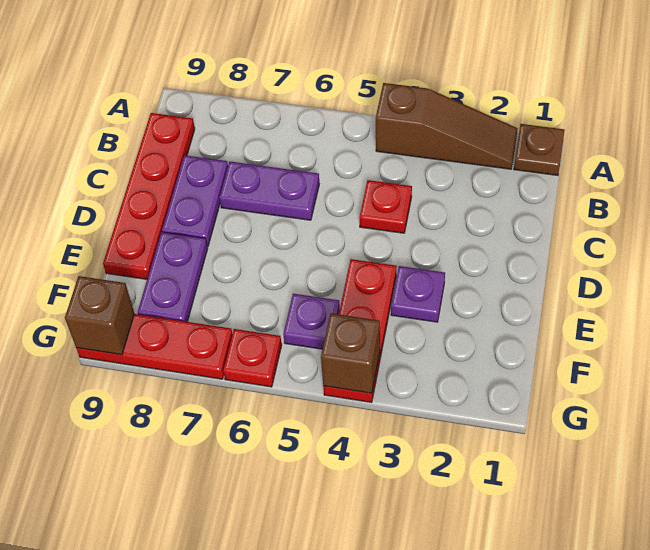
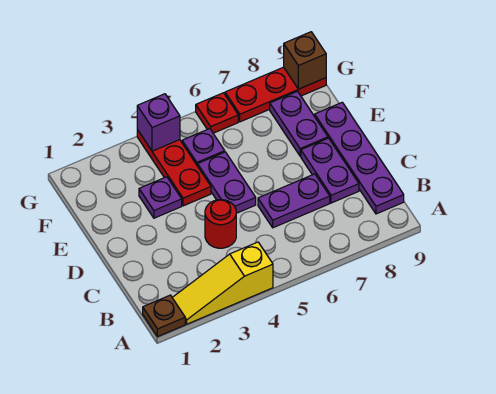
brown slope A2:A4 level 1 top 4 -> yellow slope A2:A4 level 1 top 4
red plate B9:E9 level 1 -> purple plate B9:E9 level 1
red plate C4 level 1 -> red round brick C4 level 1
none -> purple plate D5:E5 level 1
brown brick G4 level 2 -> purple brick G4 level 2

